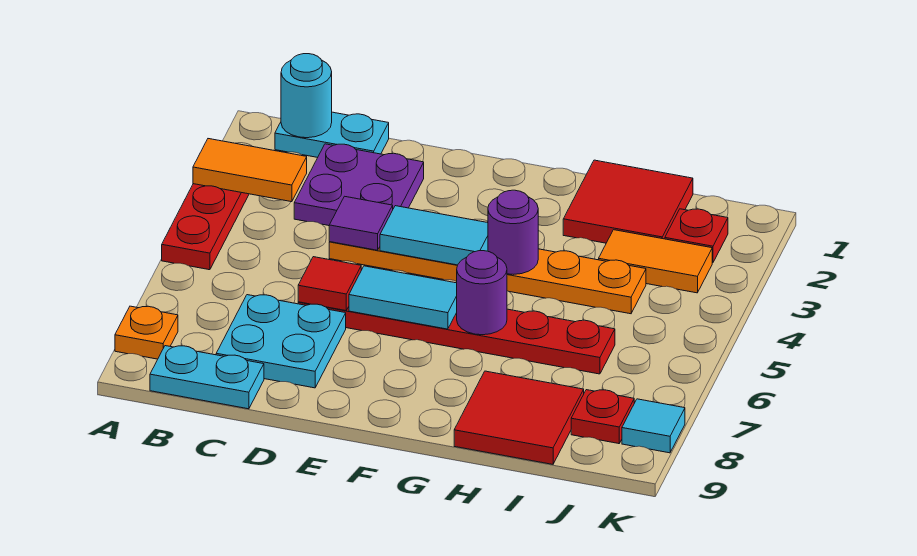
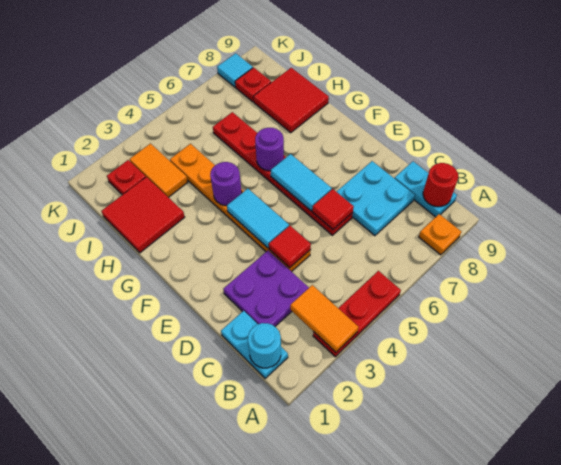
none -> red round brick B9 level 2
purple tile D4 level 2 -> red tile D4 level 2

